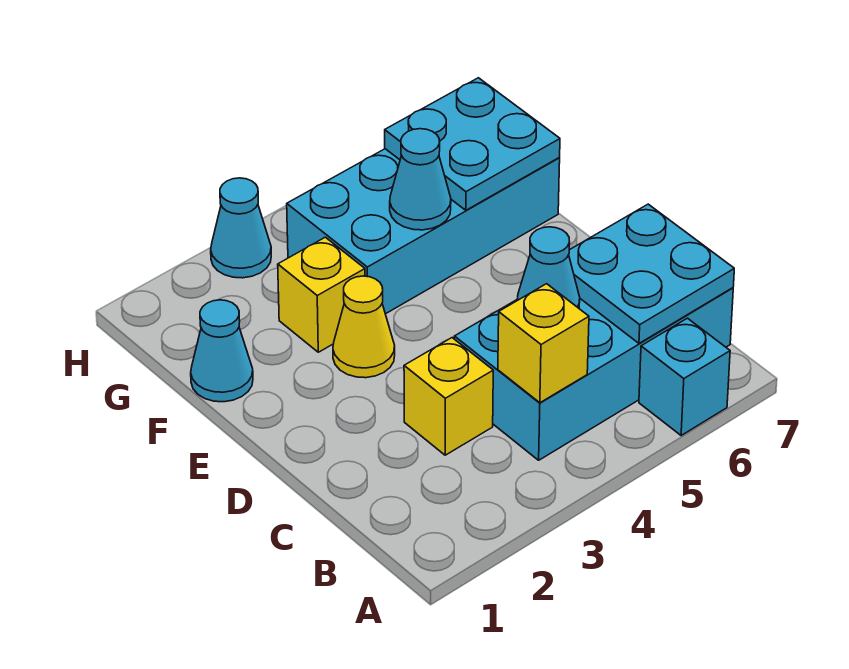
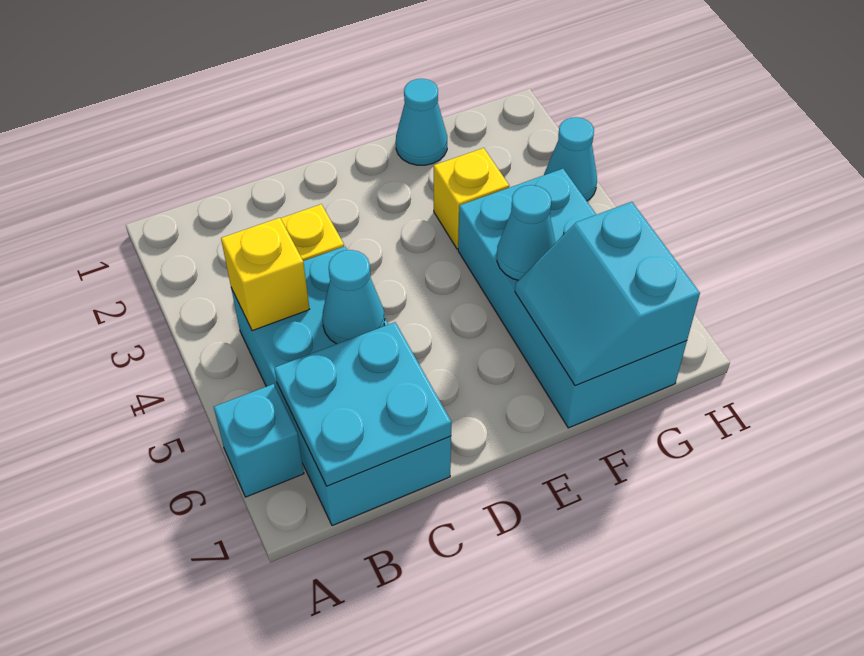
yellow cone E3 level 1 -> none
cyan plate F6:G7 level 2 -> cyan slope F6:G7 level 2 top G

